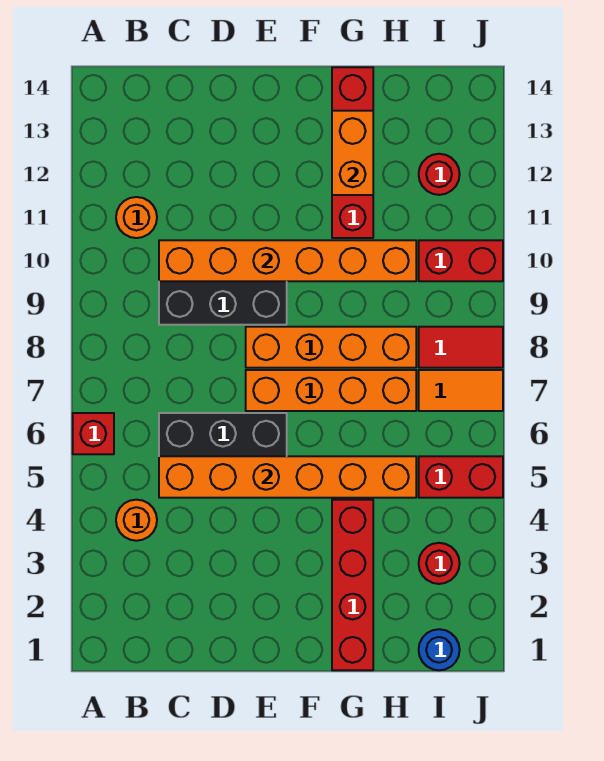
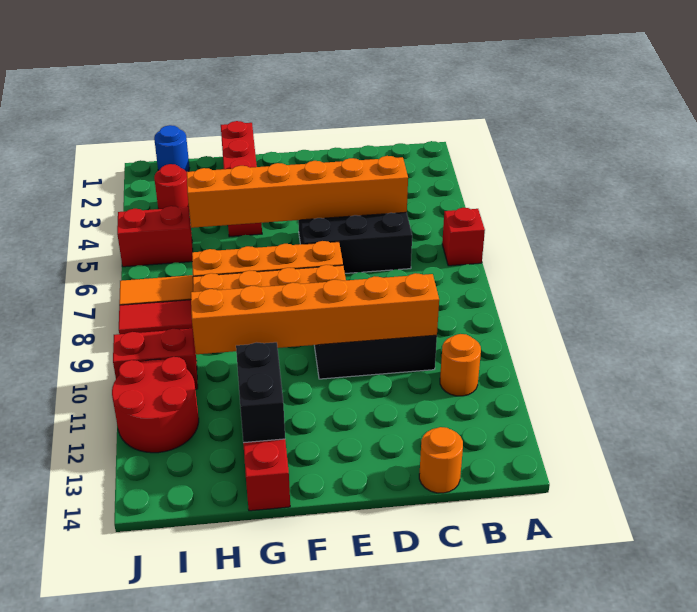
orange round brick B4 level 1 -> orange round brick C14 level 1
orange brick G12:G13 level 2 -> black brick G12:G13 level 2
red round brick I12 level 1 -> red round brick I11:J12 level 1

